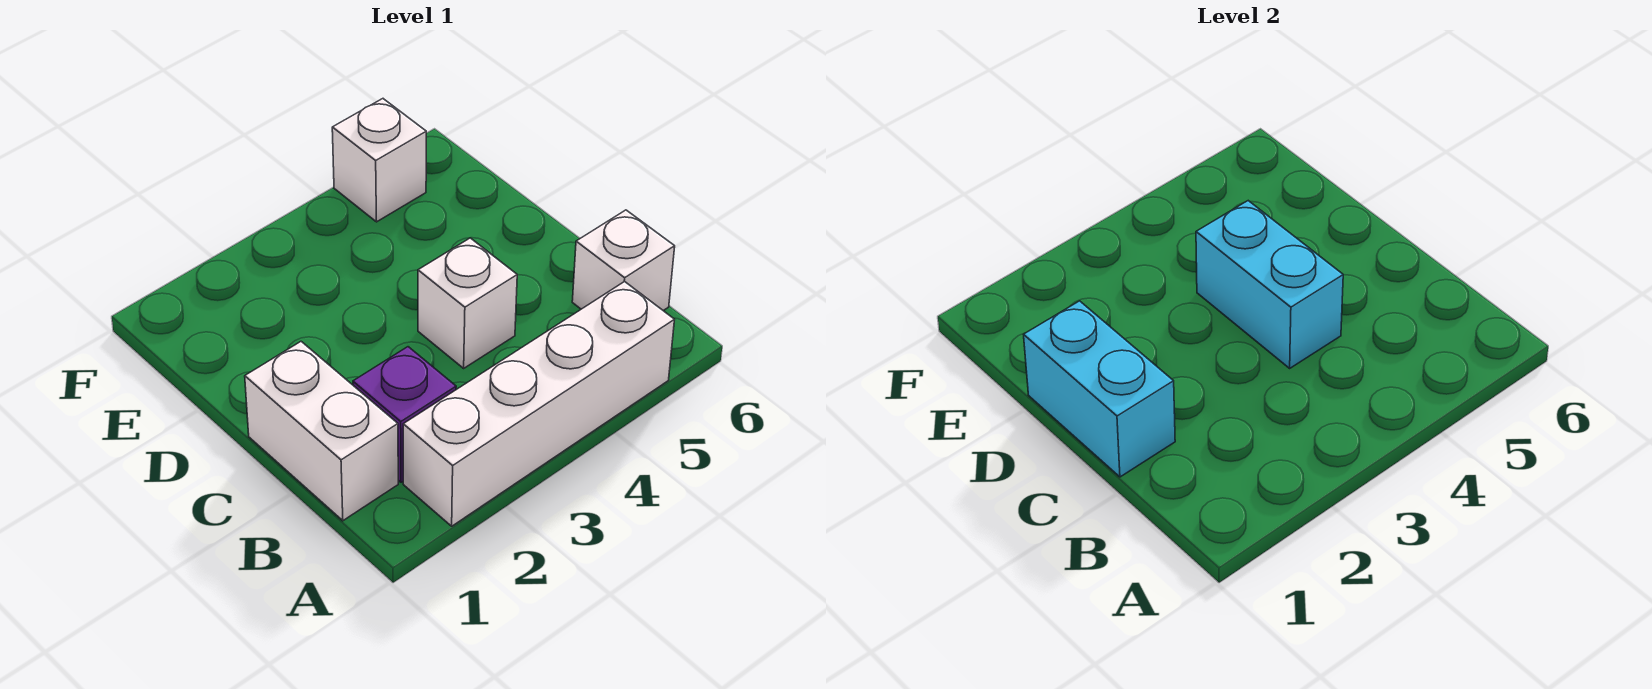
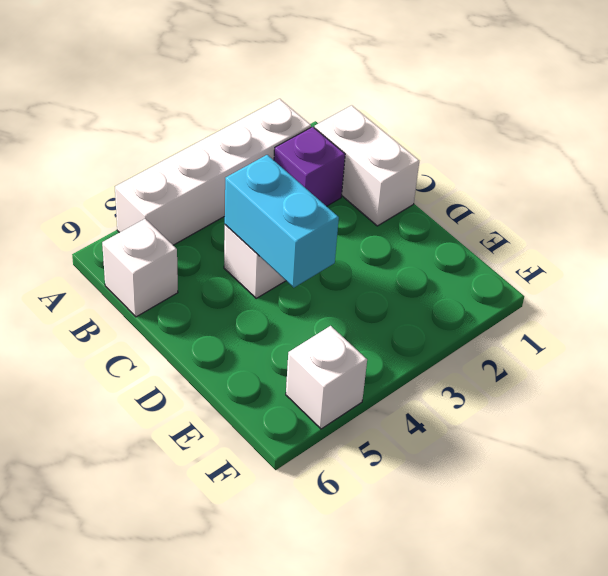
cyan brick C1:D1 level 2 -> none

